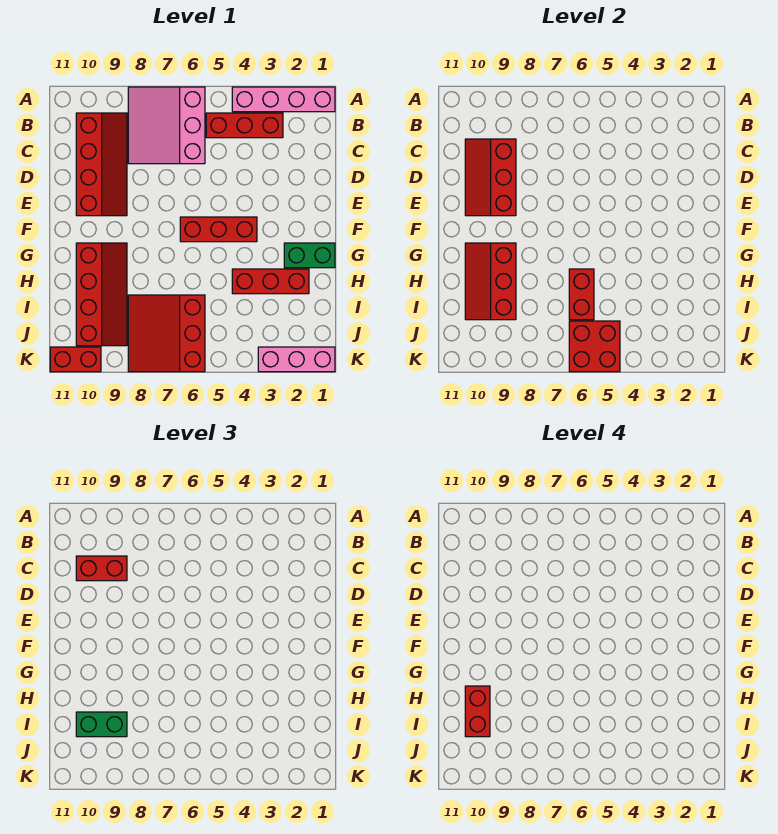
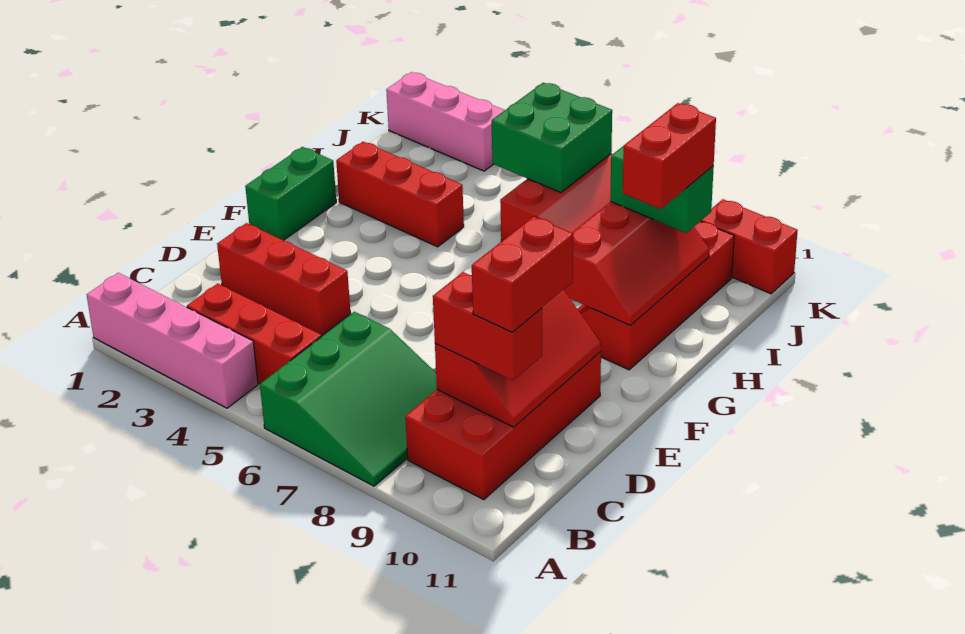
pink slope A6:C8 level 1 top 6 -> green slope A6:C8 level 1 top 6
red slope B9:E10 level 1 top 10 -> red brick B9:E10 level 1
red brick F4:F6 level 1 -> red brick D2:D4 level 1
green brick G1:G2 level 1 -> green brick F1:G1 level 1
red brick H6:I6 level 2 -> red brick C10:D10 level 4
red brick J5:K6 level 2 -> green brick J5:K6 level 2

